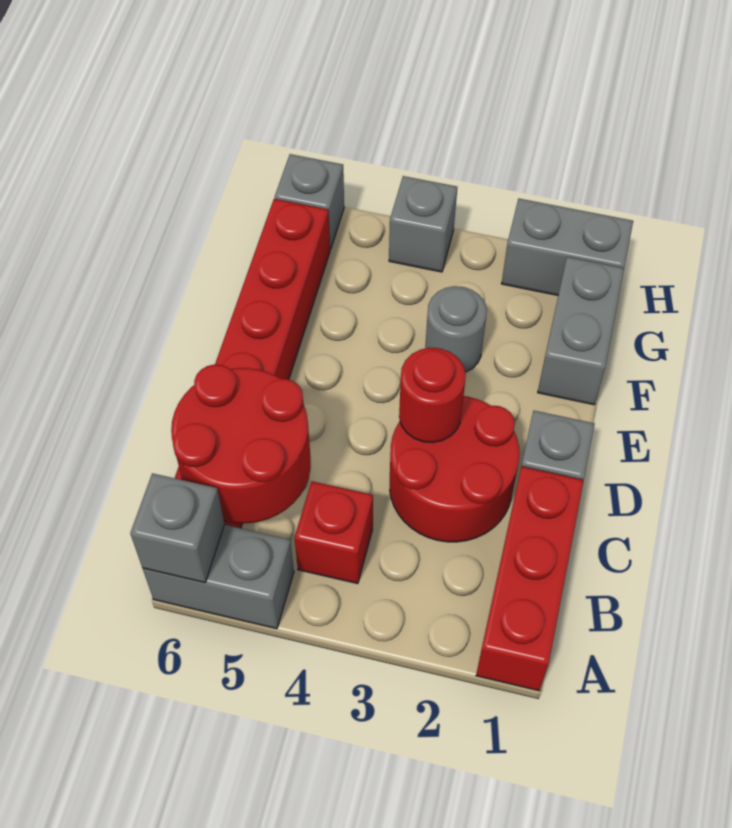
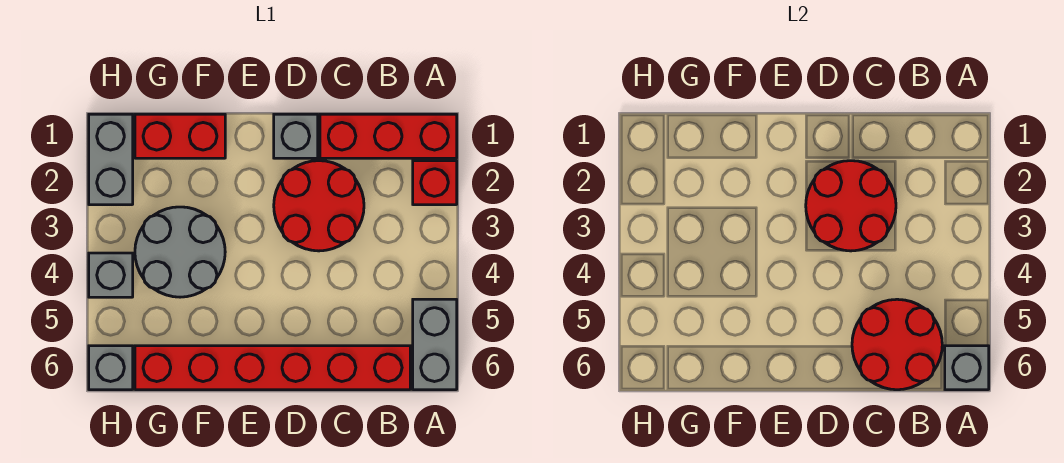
red brick B4 level 1 -> red brick A2 level 1
red round brick D3 level 2 -> red round brick C2:D3 level 2
grey brick F1:G1 level 1 -> red brick F1:G1 level 1
grey round brick F3 level 1 -> grey round brick F3:G4 level 1

